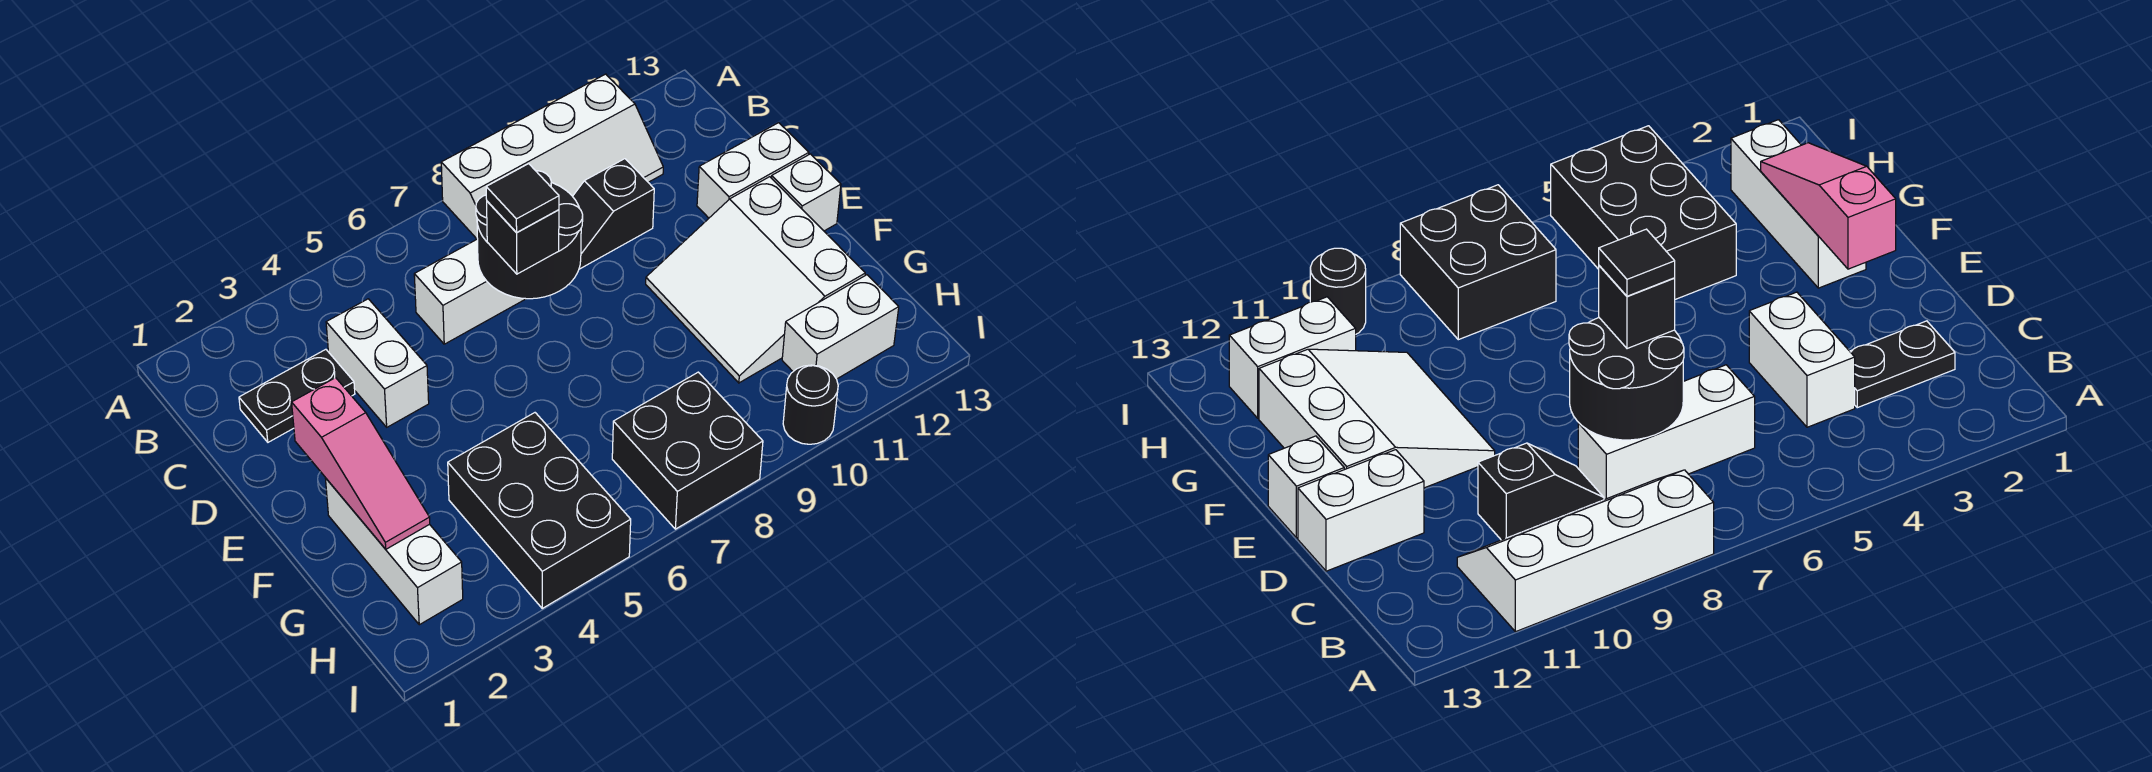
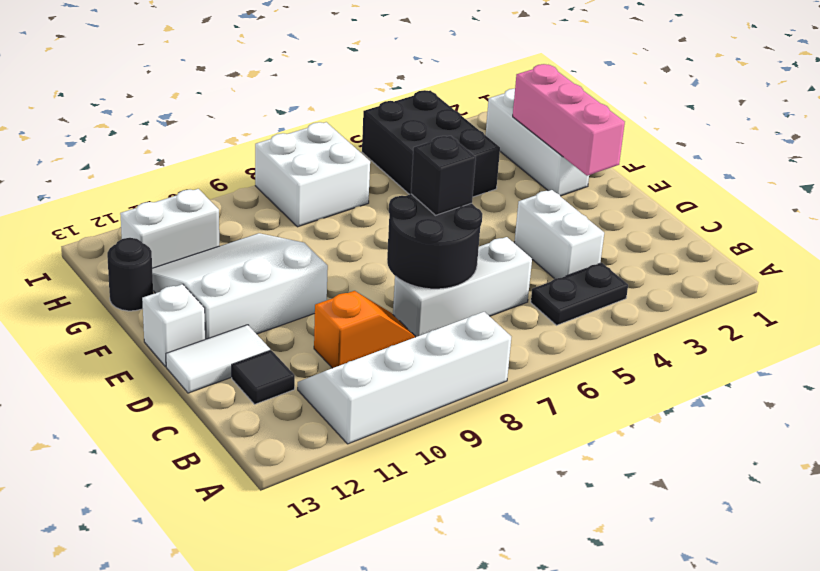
black plate C2:C3 level 1 -> black plate B4:B5 level 1
black slope C9:C10 level 1 top 10 -> orange slope C9:C10 level 1 top 10
black tile D7 level 4 -> black tile C12 level 1
white brick D12:D13 level 1 -> white tile D12:D13 level 1
pink slope E2:G2 level 2 top E -> pink brick E2:G2 level 2
white slope E10:G12 level 1 top 12 -> white slope E10:G12 level 1 top E
black brick H7:I8 level 1 -> white brick H7:I8 level 1
black round brick I10 level 1 -> black round brick G13 level 1

